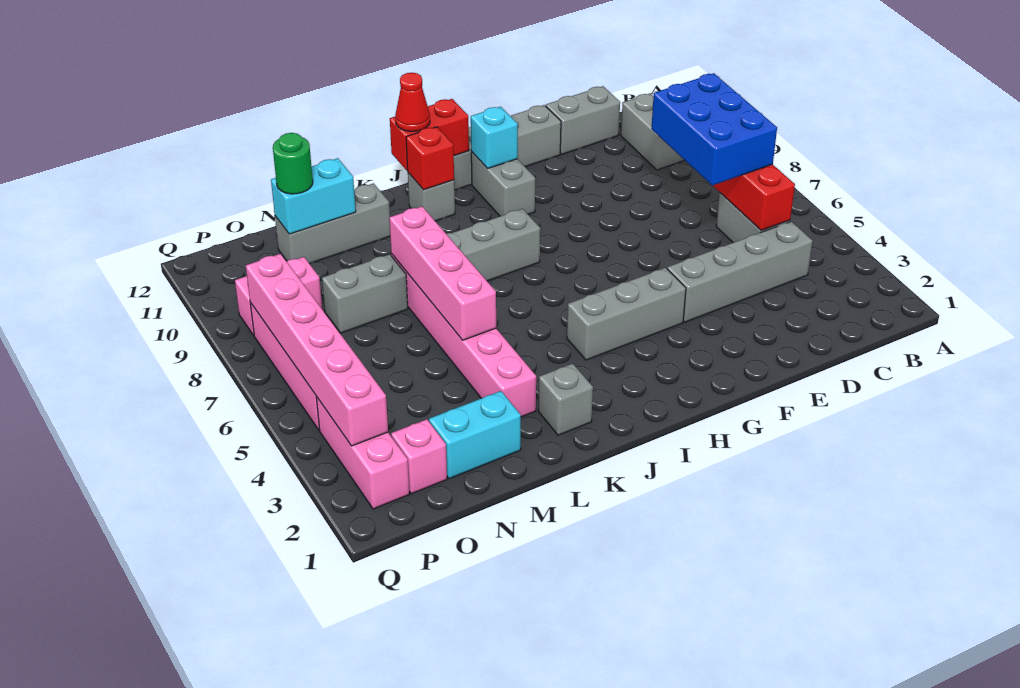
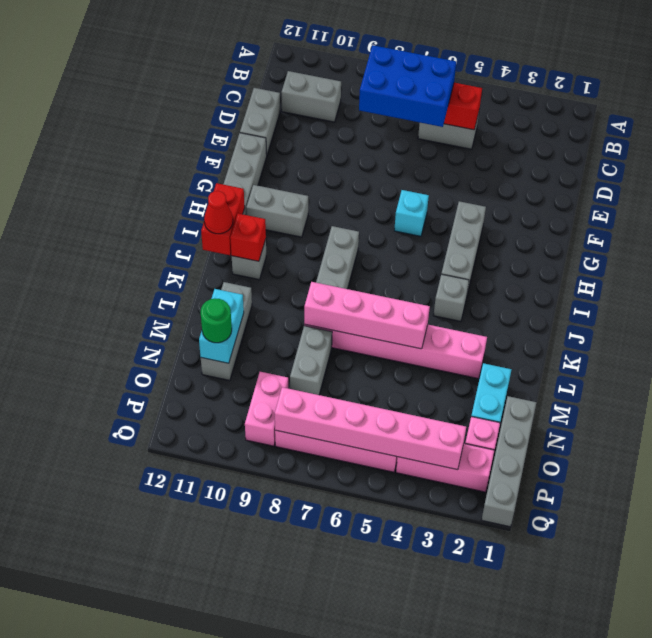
grey brick C4:F4 level 1 -> grey brick N1:Q1 level 1
cyan brick H11 level 2 -> cyan brick G6 level 1
grey brick K2 level 1 -> grey brick J4 level 1

